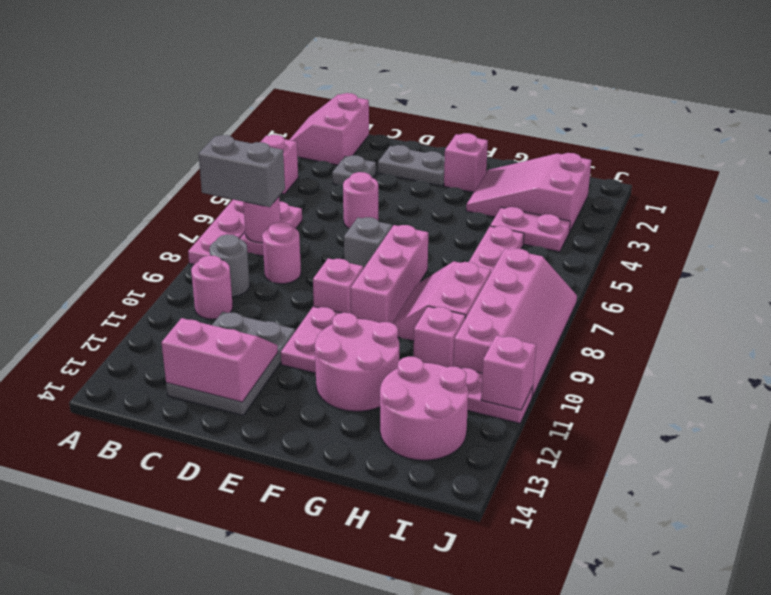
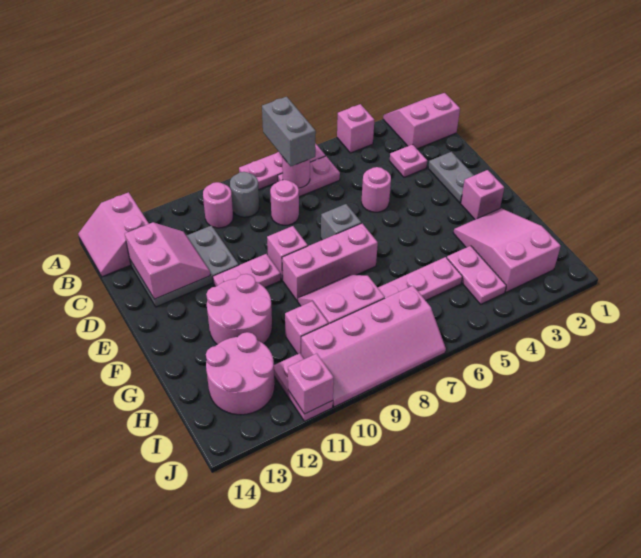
none -> pink slope A13:B14 level 1 top 13
grey plate C3 level 1 -> pink plate C3 level 1

